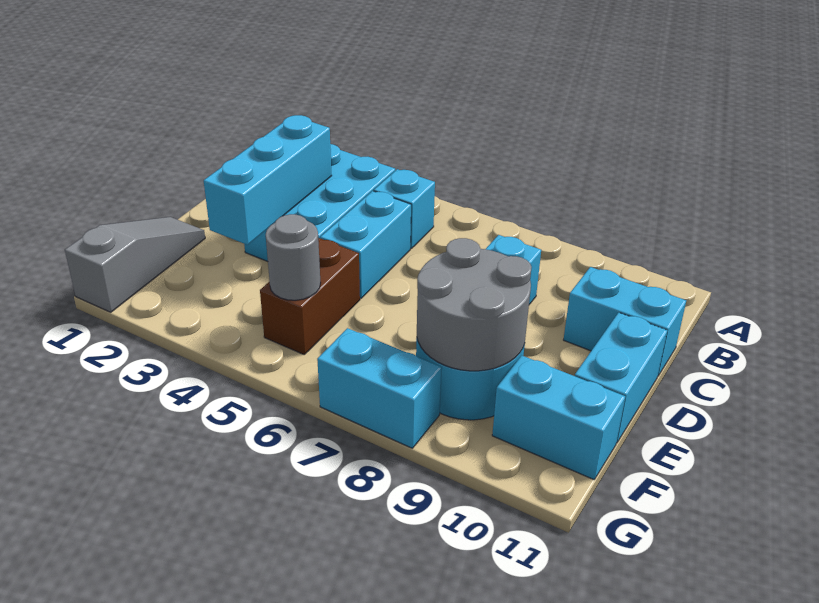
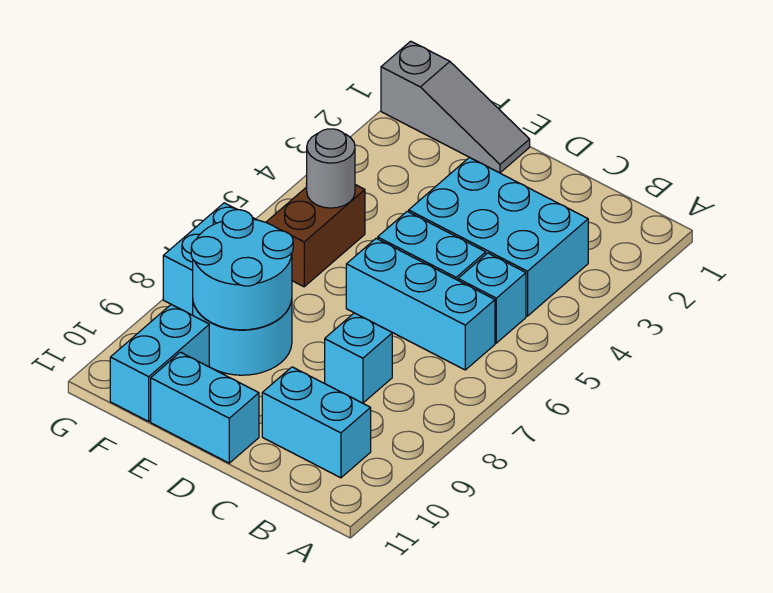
cyan brick C3:E3 level 2 -> cyan brick B6:D6 level 1
cyan brick C10:C11 level 1 -> cyan brick B10:C10 level 1
brown brick E5:F5 level 1 -> brown brick F5:F6 level 1
grey round brick E8:F9 level 2 -> cyan round brick E8:F9 level 2

